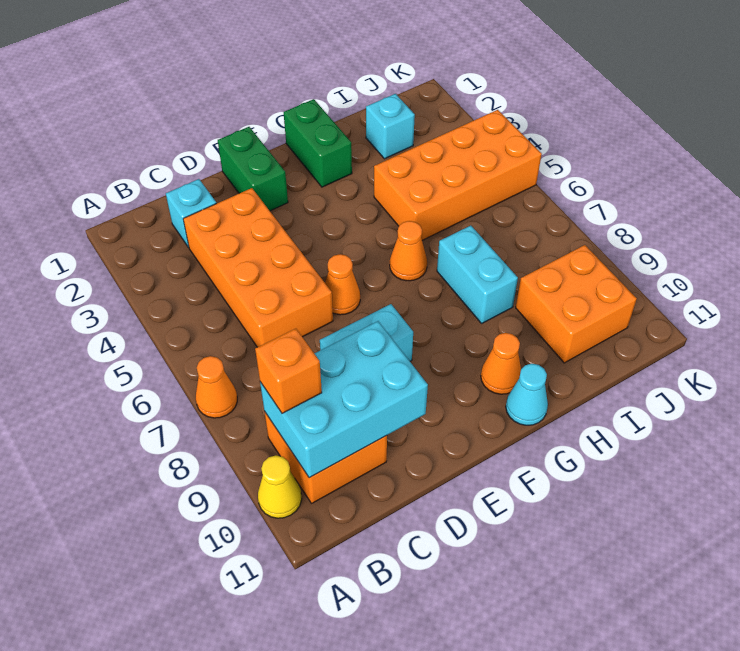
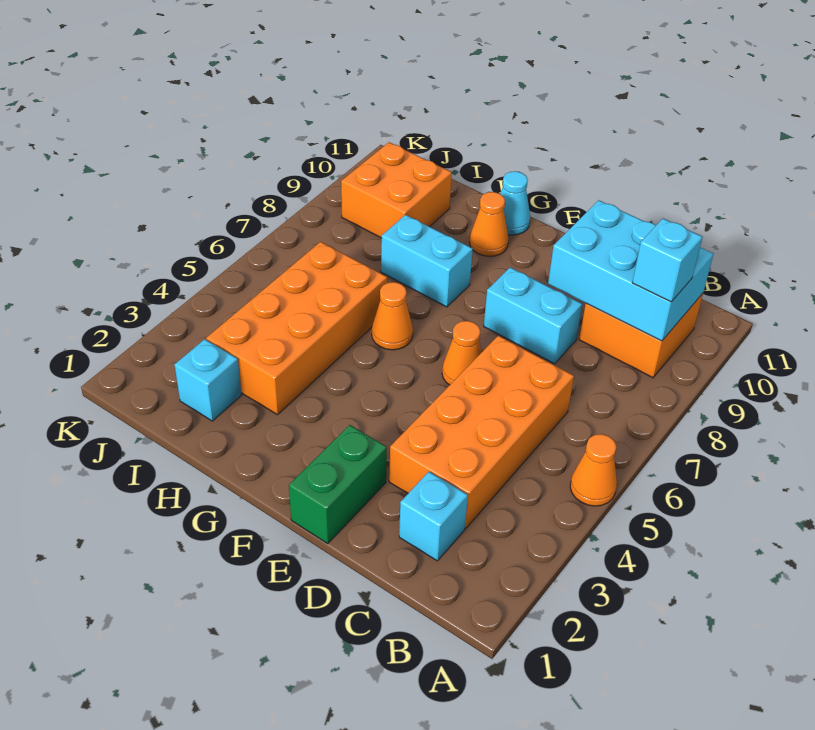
orange cone A7 level 1 -> orange cone A5 level 1
yellow cone A10 level 1 -> none
orange brick B9 level 3 -> cyan brick B9 level 3
green brick G1:G2 level 1 -> none
orange brick H4:K5 level 1 -> orange brick H3:I6 level 1
cyan brick H7:H8 level 1 -> cyan brick G8:H8 level 1

